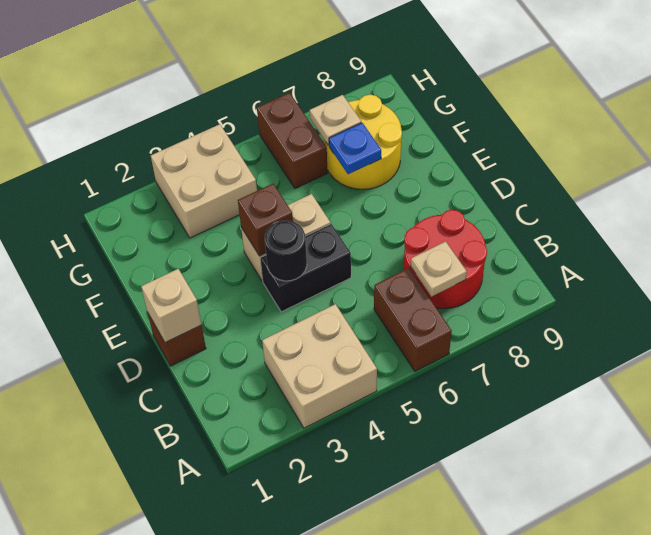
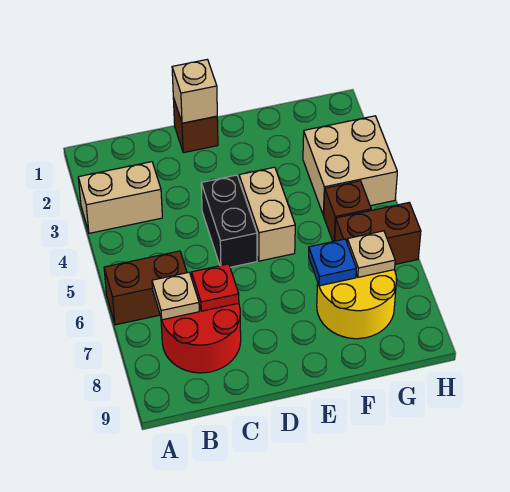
tan brick A3:B4 level 1 -> tan brick A3:B3 level 1
none -> red plate C7 level 2
black round brick D4 level 2 -> none
brown brick E4 level 2 -> brown brick G5 level 1

